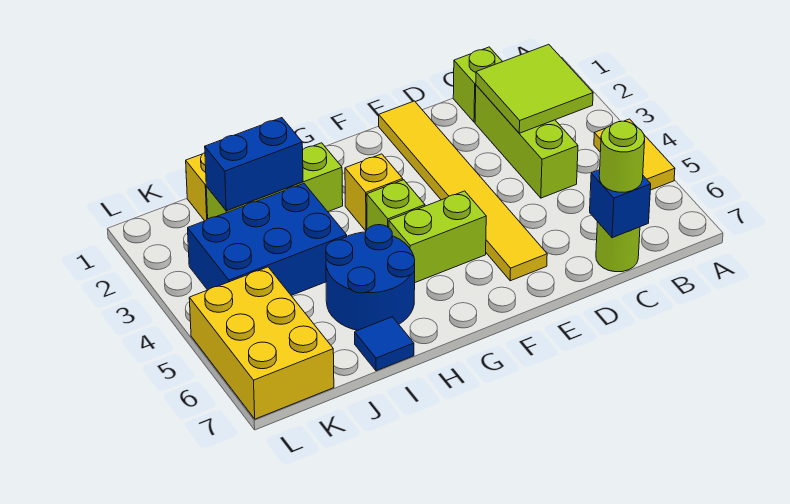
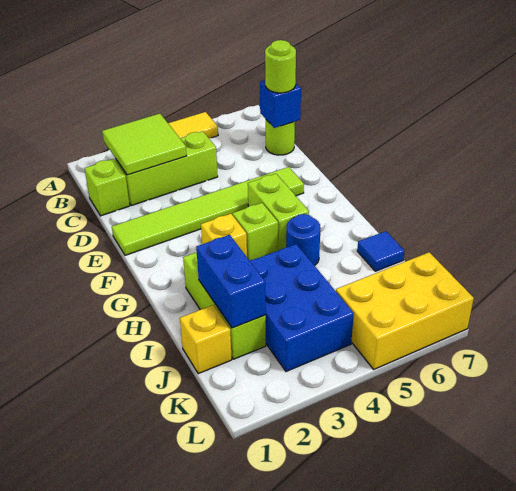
yellow tile E1:E6 level 1 -> lime tile E1:E6 level 1
blue round brick H5:I6 level 1 -> blue round brick H5 level 1

